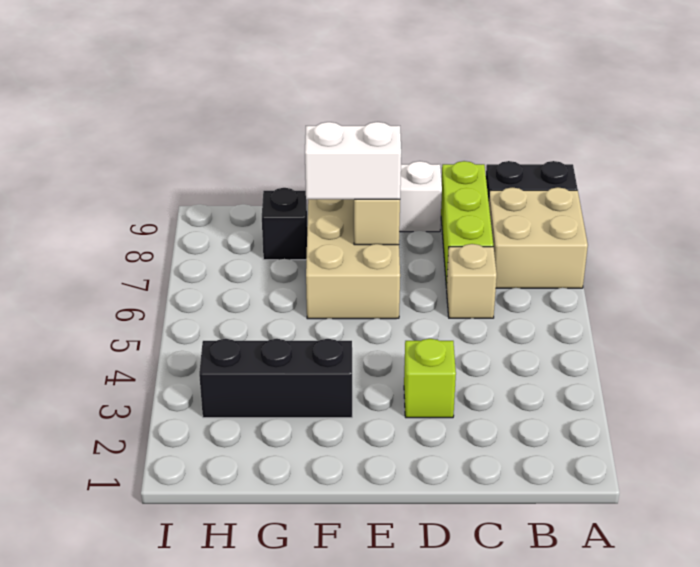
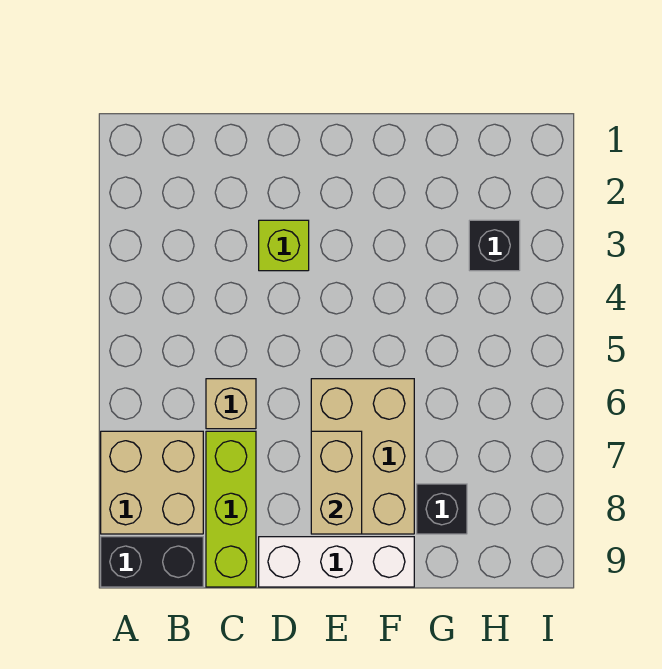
white brick E7:F7 level 3 -> none
black brick F3:H3 level 1 -> black brick H3 level 1

